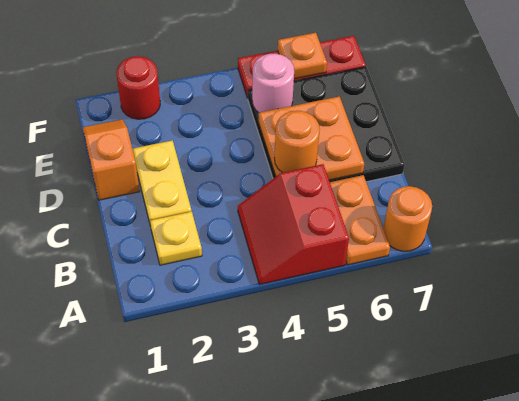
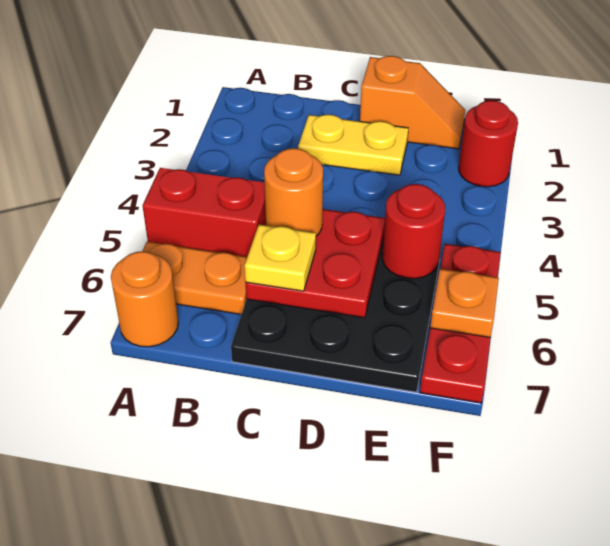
yellow plate B2 level 1 -> yellow plate C6 level 3
orange plate C5:D6 level 2 -> red plate C5:D6 level 2
pink round brick E5 level 2 -> red round brick E5 level 2

